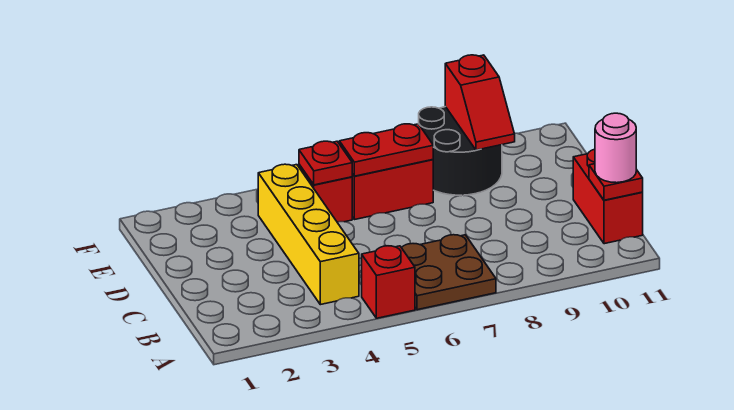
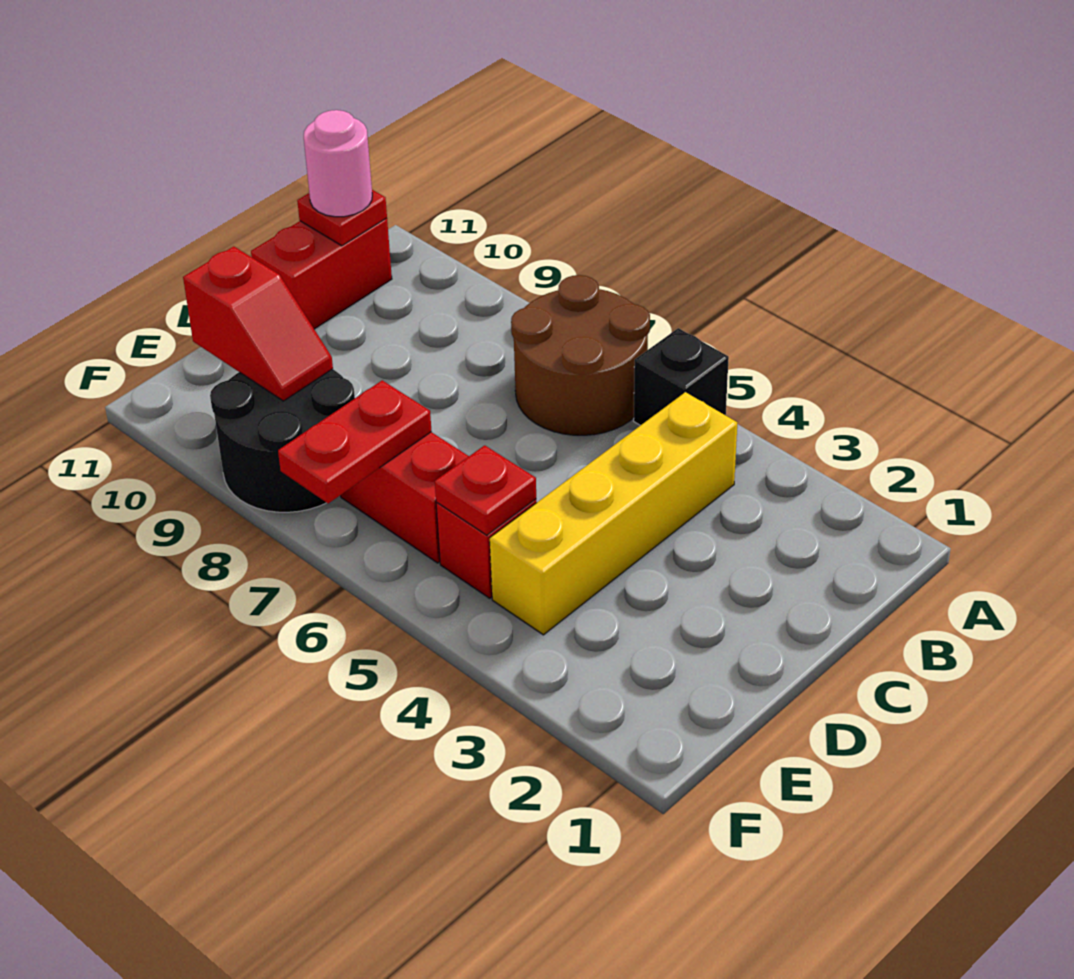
red brick A5 level 1 -> black brick A5 level 1
brown plate A6:B7 level 1 -> brown round brick A6:B7 level 1
red plate E6:E7 level 2 -> red plate E7:F7 level 2
red slope E9:F9 level 2 top F -> red slope E9:E10 level 2 top 10

